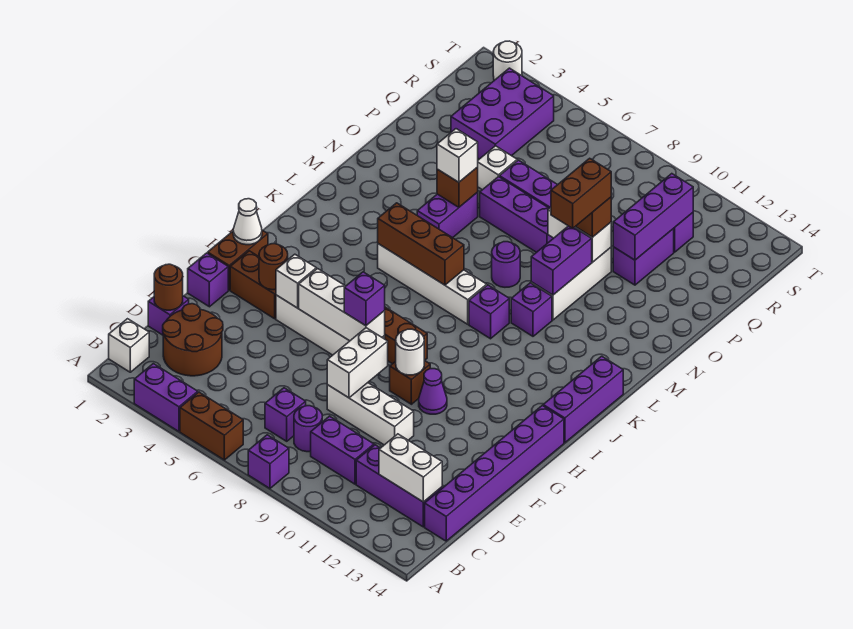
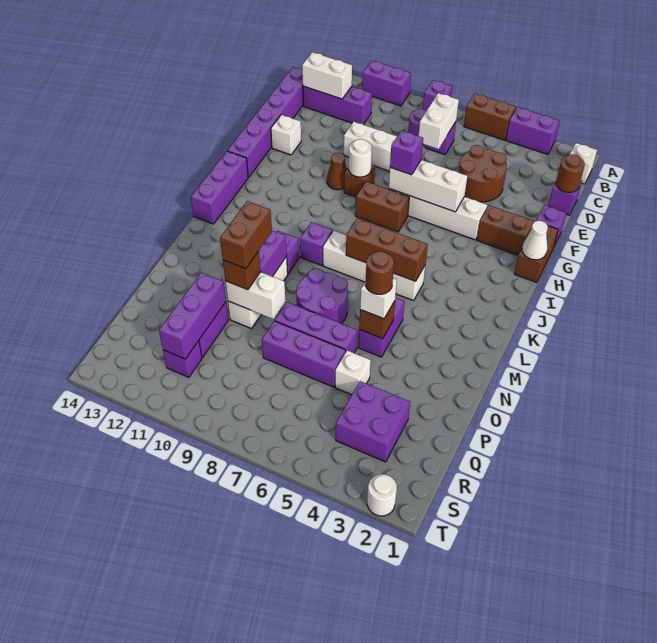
brown round brick C2:D3 level 1 -> brown round brick D4:E5 level 1
purple brick C9:C10 level 1 -> purple brick A10:A11 level 1
white brick E8:F8 level 2 -> white brick C7:D7 level 2
brown round brick G3 level 2 -> brown round brick N5 level 4
white brick G4 level 2 -> white brick F13 level 1
purple cone G10 level 1 -> brown cone G10 level 1
purple round brick M8 level 1 -> purple round brick M7:N8 level 1
purple brick Q3:S4 level 1 -> purple brick Q3:R4 level 1

